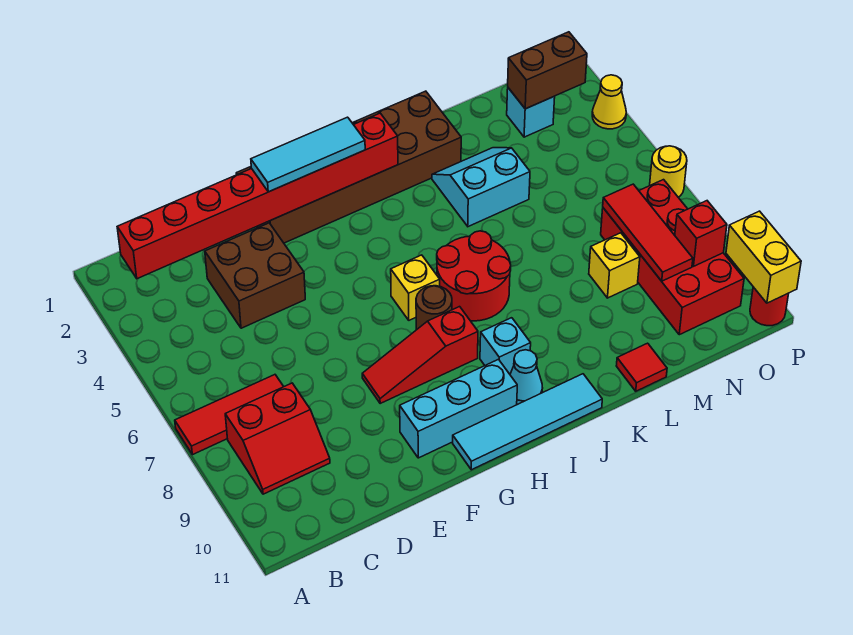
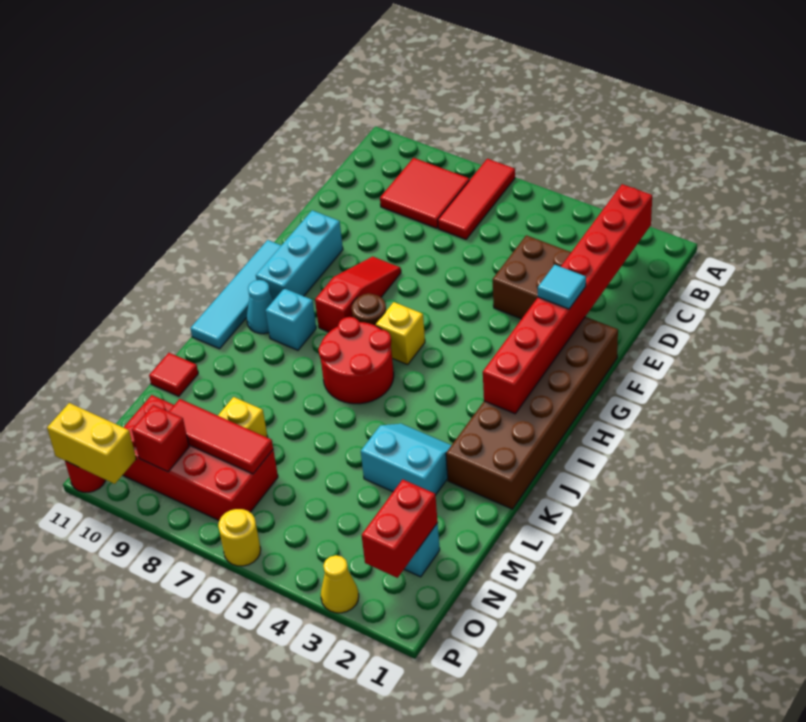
red slope B8:C9 level 1 top 8 -> red tile B8:C9 level 1
cyan tile F2:H2 level 3 -> cyan tile F2 level 3
cyan slope K3:L4 level 1 top 4 -> cyan slope K3:L4 level 1 top L
brown brick N2:O2 level 2 -> red brick N2:O2 level 2

